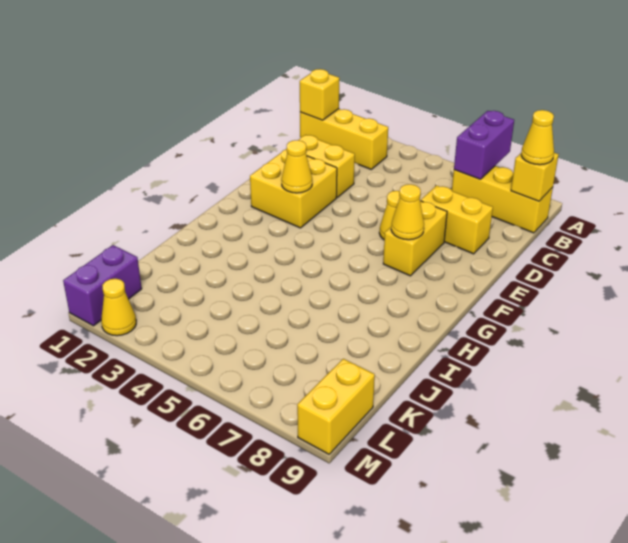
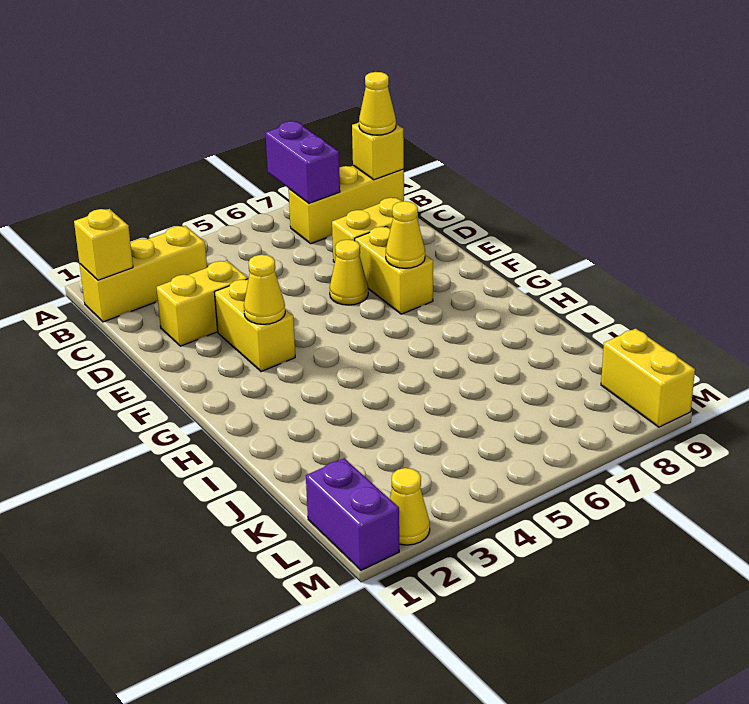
yellow brick E2:F3 level 1 -> yellow brick E3:F3 level 1

